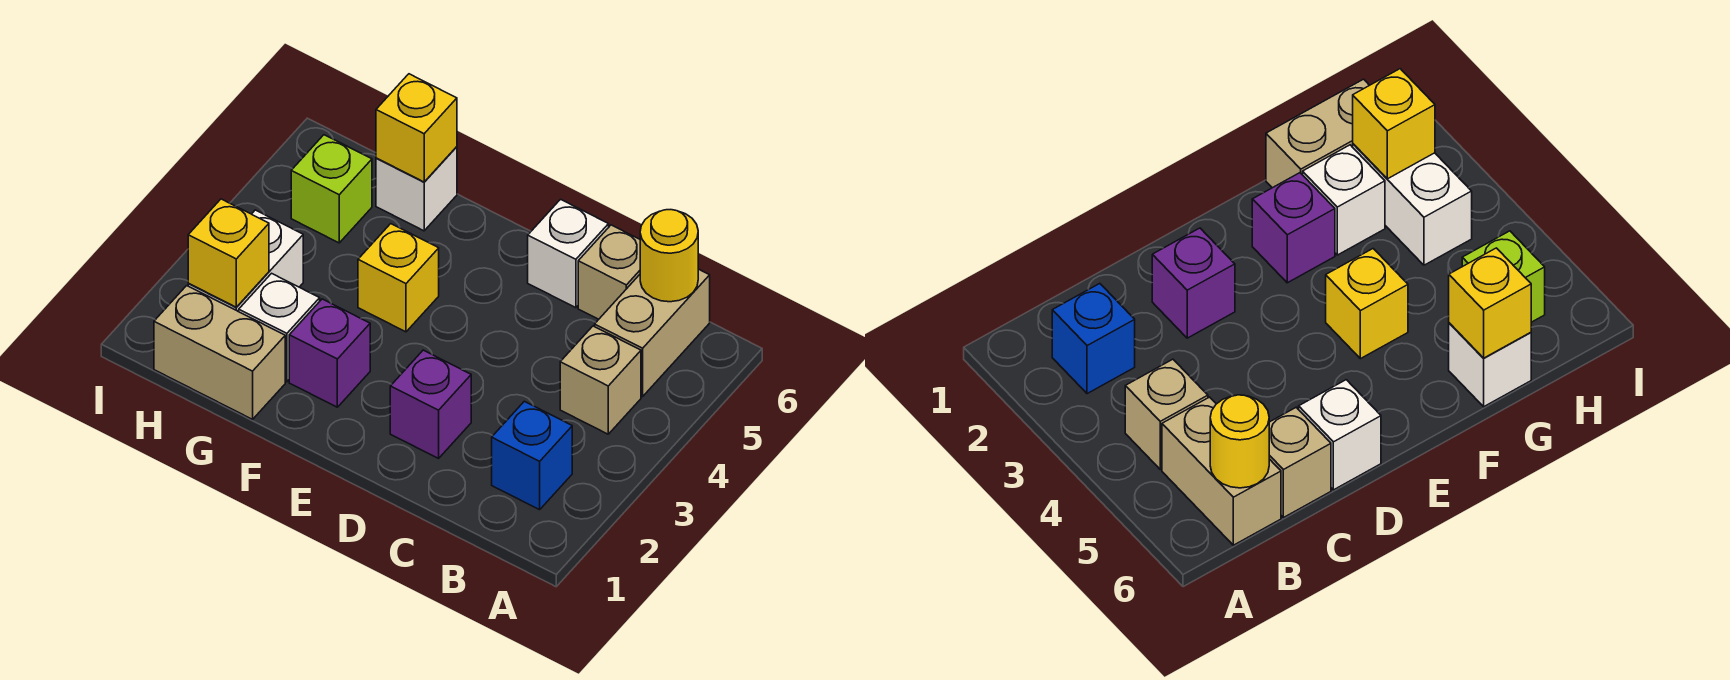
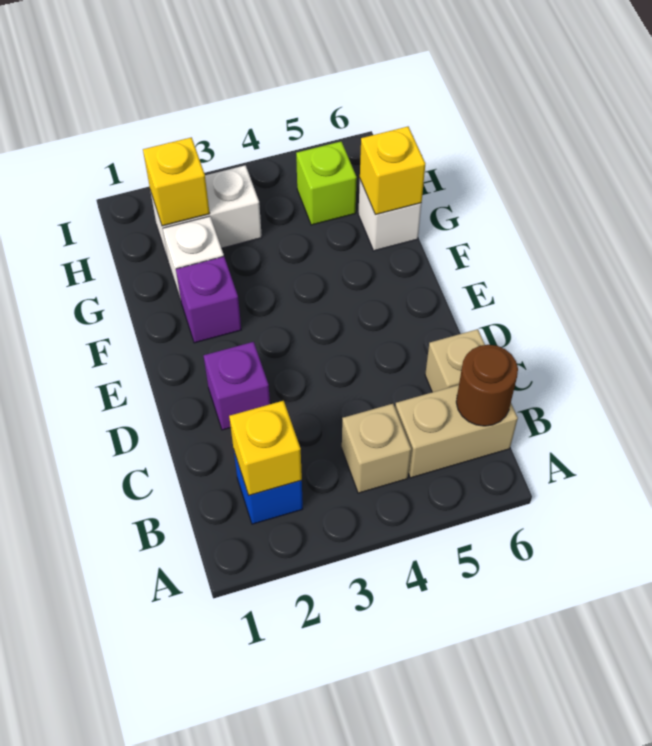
yellow round brick B6 level 2 -> brown round brick B6 level 2
white brick D6 level 1 -> none
yellow brick F4 level 1 -> yellow brick B2 level 2
tan brick G1:H1 level 1 -> none

